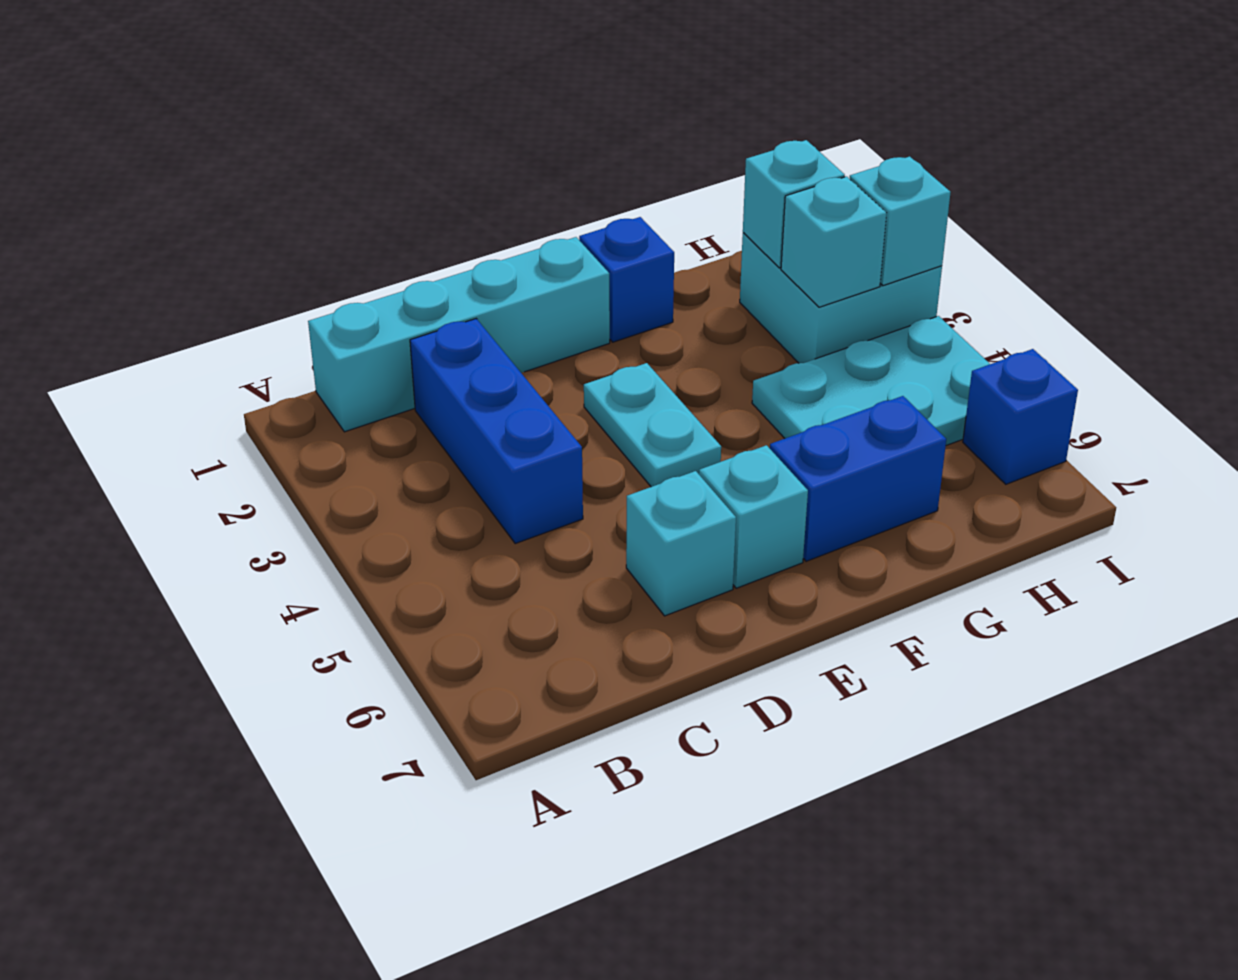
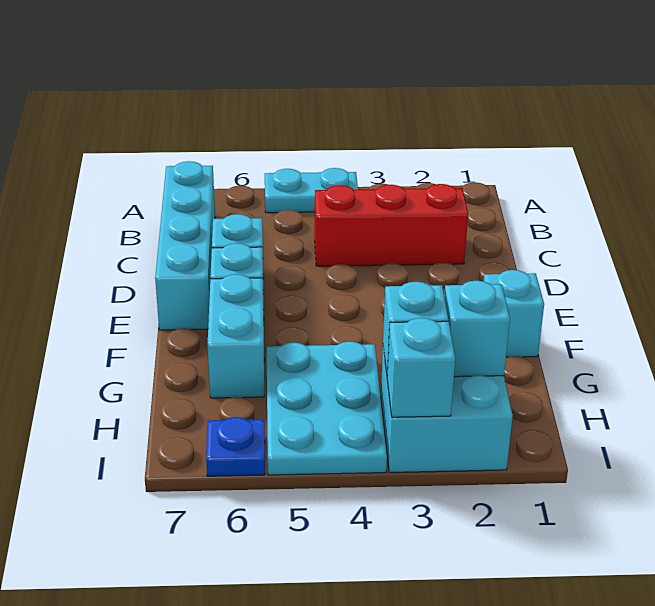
cyan brick B1:E1 level 1 -> cyan brick B7:E7 level 1
blue brick C2:C4 level 1 -> red brick C2:C4 level 1
cyan plate E3:E4 level 1 -> cyan plate A4:A5 level 1
blue brick F1 level 1 -> cyan brick F1 level 1
blue brick F6:G6 level 1 -> cyan brick F6:G6 level 1
blue brick I6 level 1 -> blue plate I6 level 1

